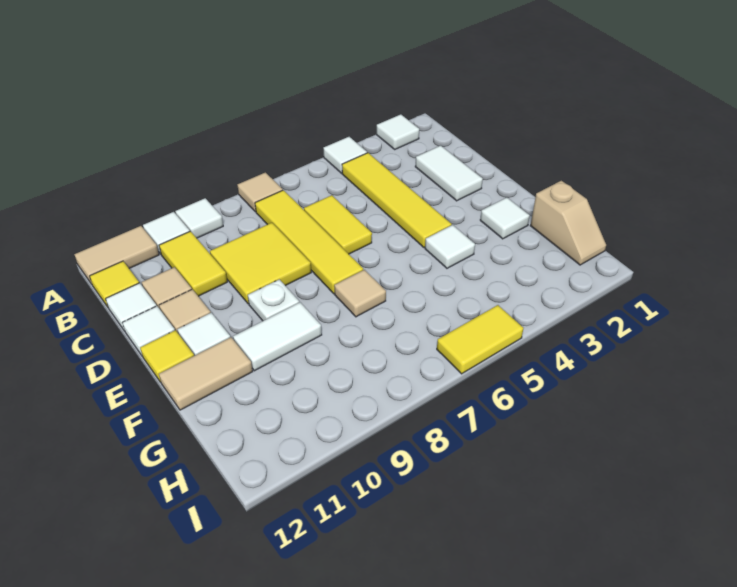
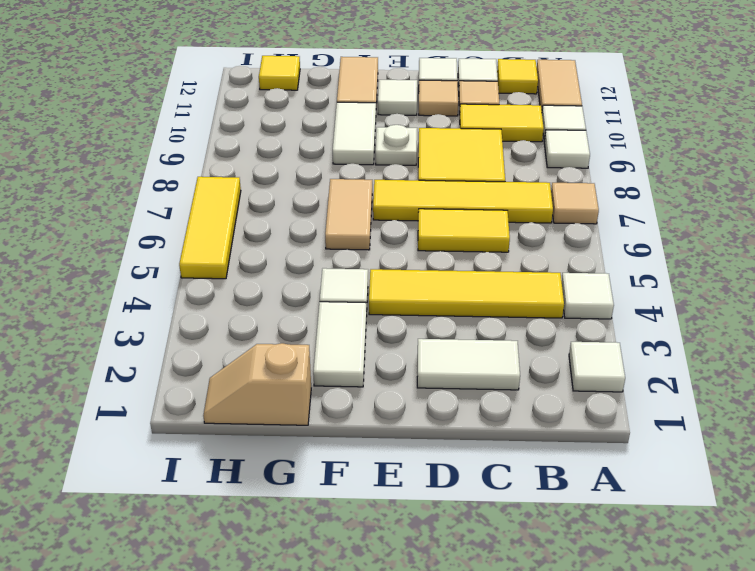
yellow tile E12 level 1 -> yellow tile H12 level 1
white tile F2 level 1 -> white tile F2:F3 level 1
tan tile F7 level 1 -> tan tile F6:F7 level 1
yellow tile I5:I6 level 1 -> yellow tile I5:I7 level 1

